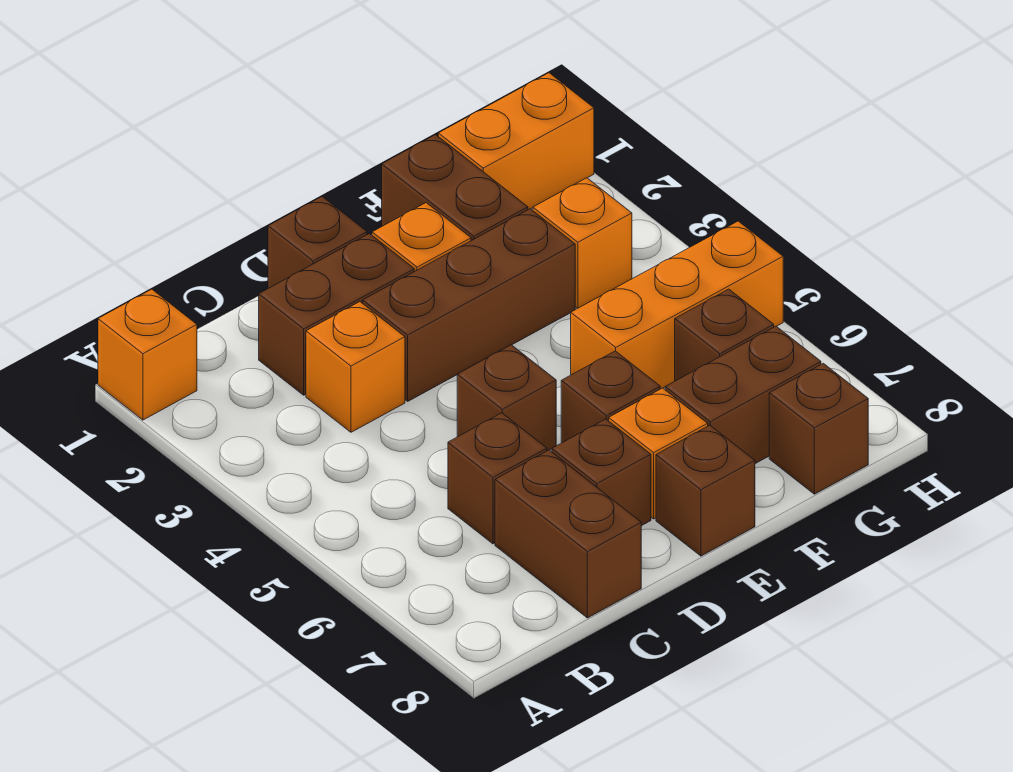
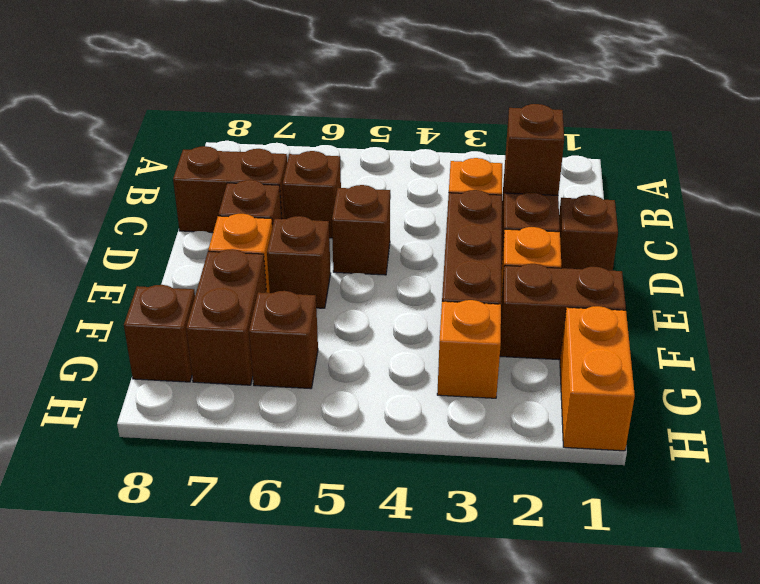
orange brick A1 level 1 -> none
brown brick E8 level 1 -> brown brick C2 level 2
orange brick F5:H5 level 1 -> none

